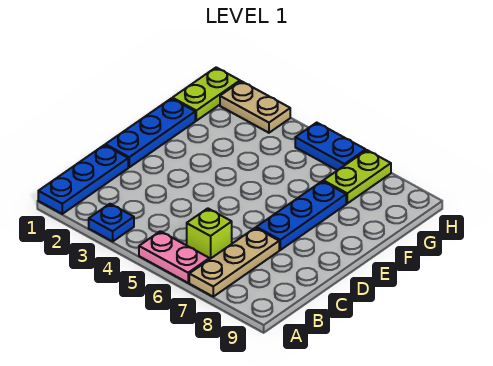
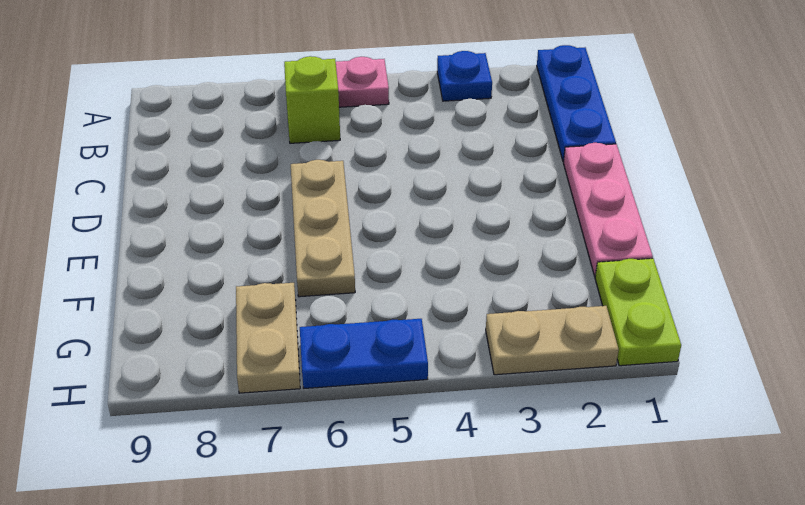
tan plate A7:C7 level 1 -> tan plate D6:F6 level 1
blue plate D1:F1 level 1 -> pink plate D1:F1 level 1
blue plate D7:F7 level 1 -> none
lime plate G7:H7 level 1 -> tan plate G7:H7 level 1

